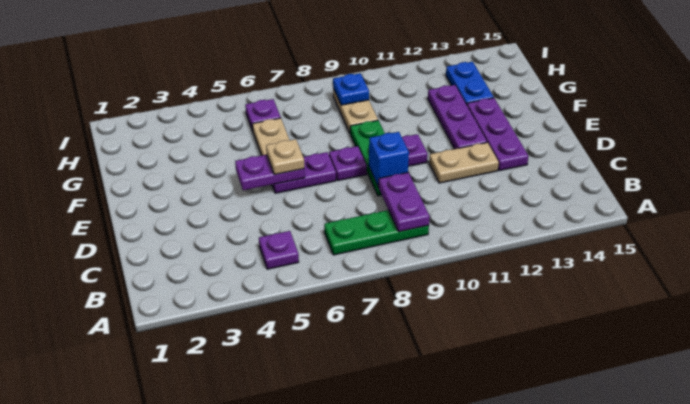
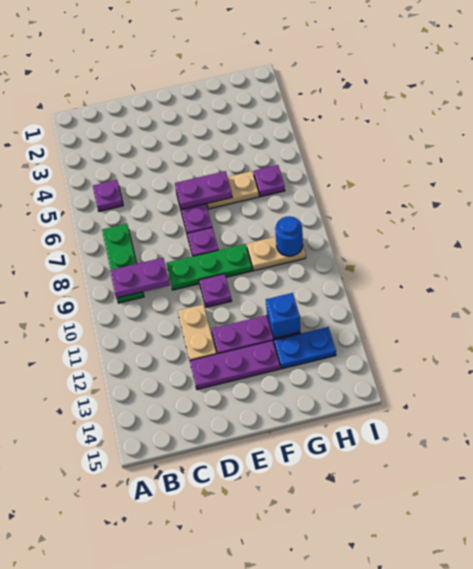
blue brick D9 level 2 -> blue brick G12 level 2
purple plate E5:E6 level 2 -> purple plate E6:F6 level 2
tan plate E6 level 3 -> none
blue plate H9 level 2 -> blue round brick H9 level 2

